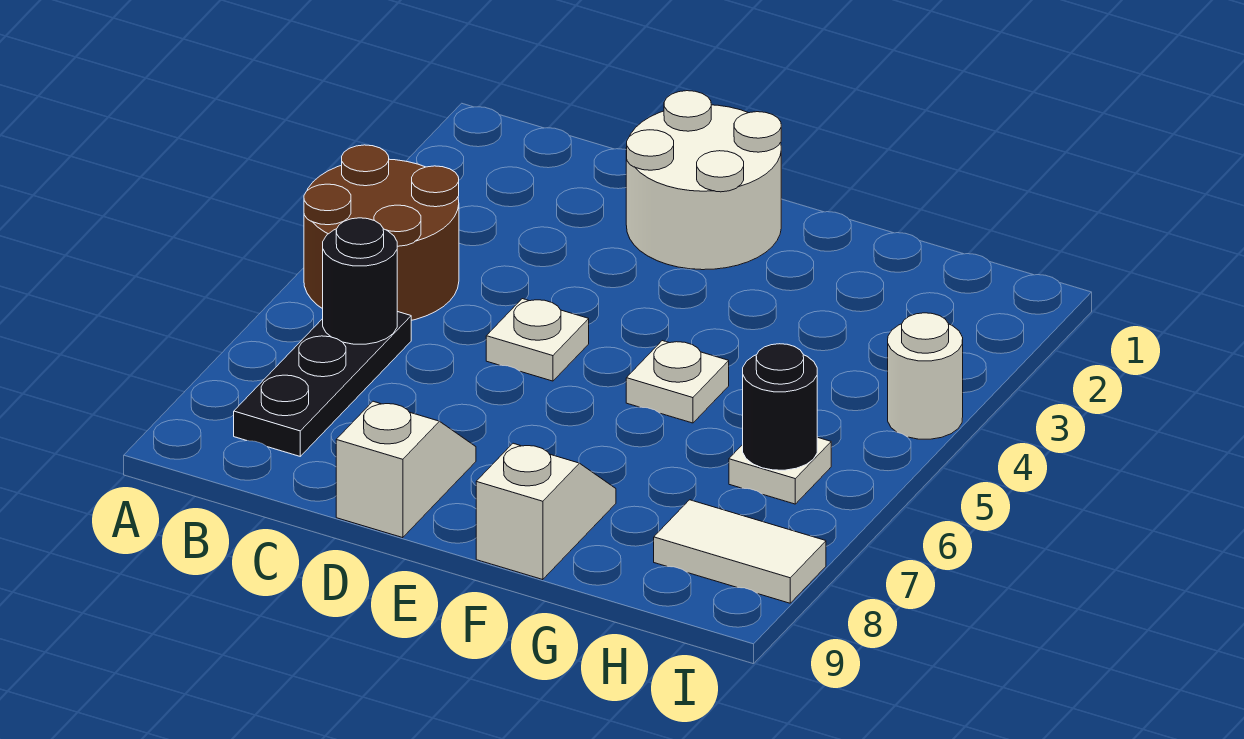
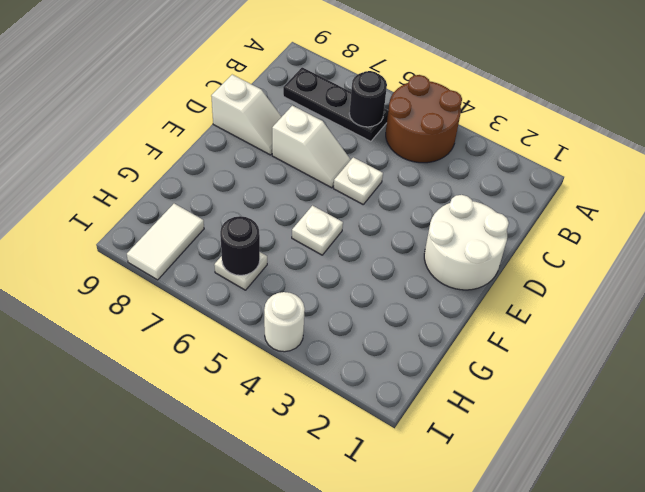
white slope F8:F9 level 1 top 9 -> white slope D6:D7 level 1 top 7

